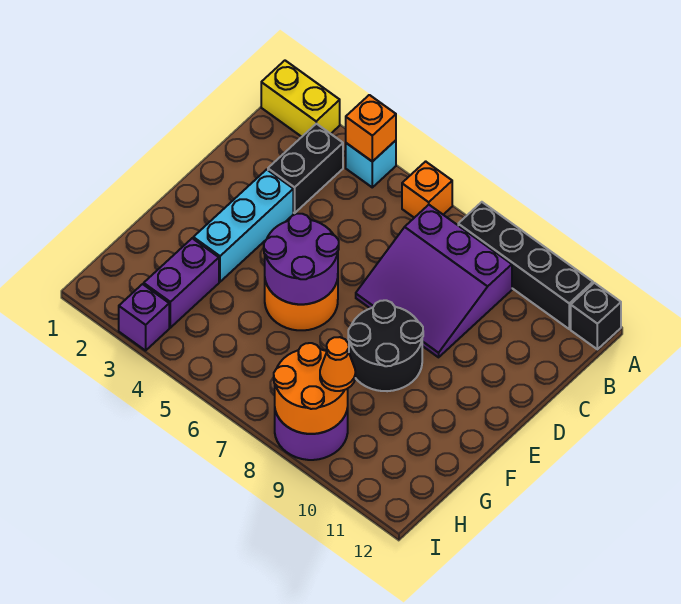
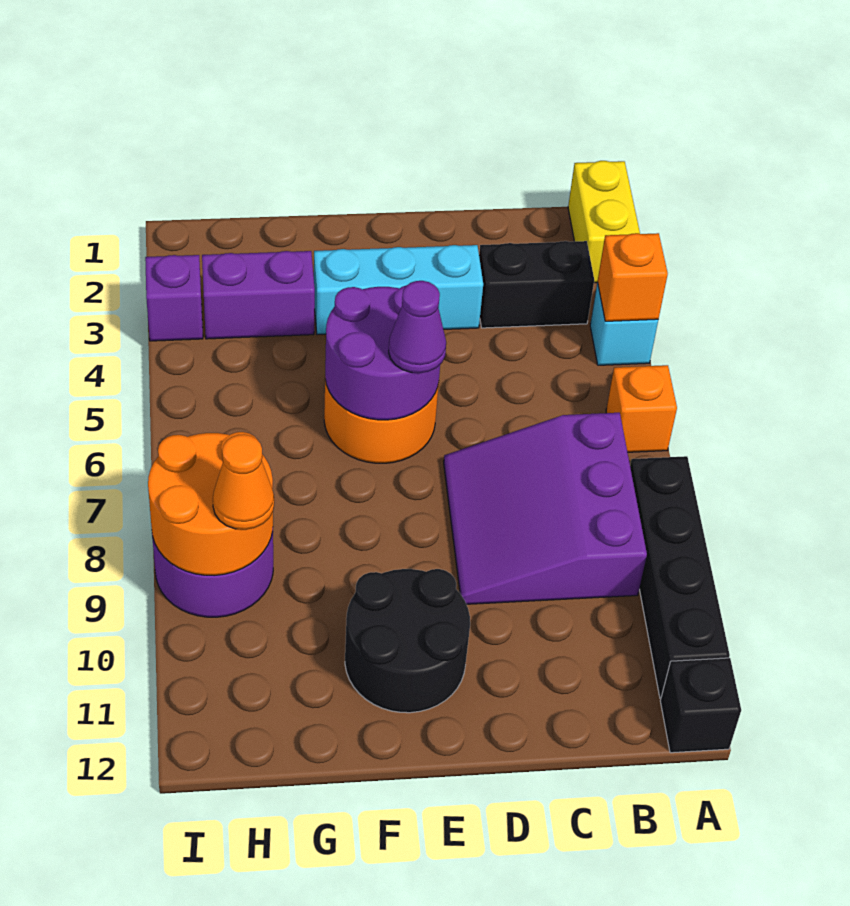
none -> purple cone E6 level 3
black round brick E8:F9 level 1 -> black round brick E10:F11 level 1

